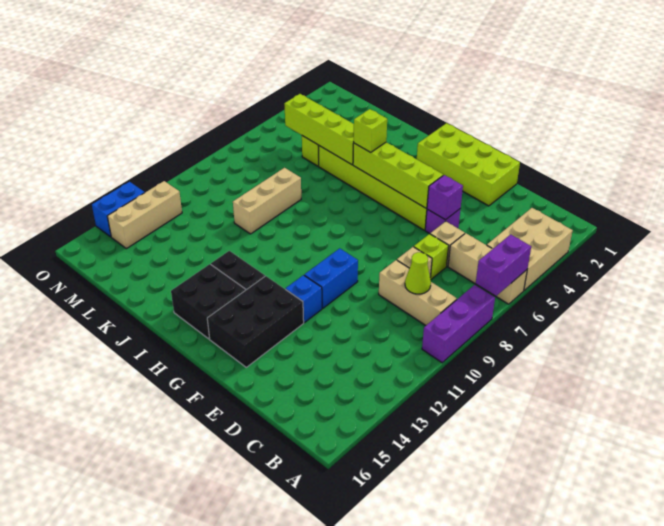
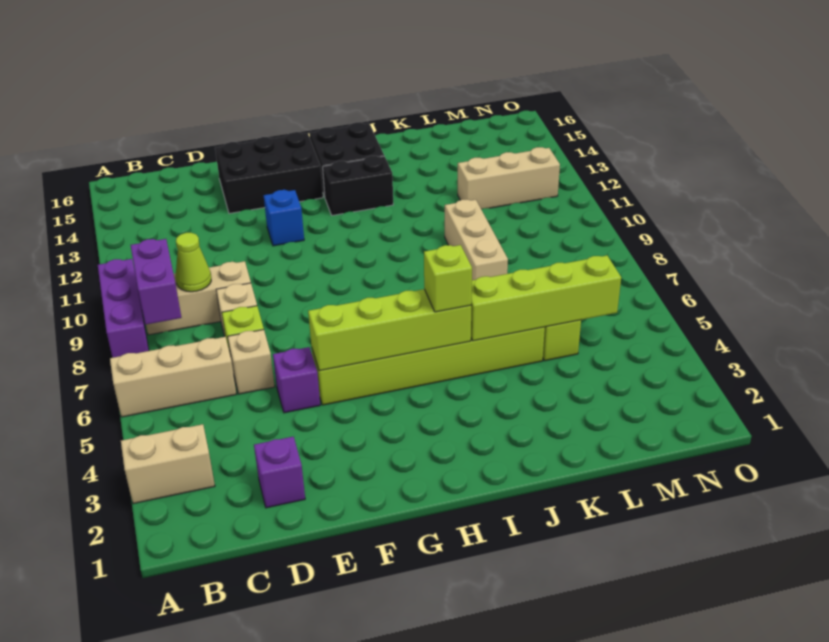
tan brick A3:B5 level 1 -> tan brick A3:B3 level 1
purple brick A6:A7 level 2 -> purple brick B8:B9 level 2
lime brick E1:H2 level 1 -> none
purple brick E5 level 2 -> purple brick D2 level 1
blue brick F10:F11 level 1 -> none
black brick F13:G15 level 1 -> black brick E14:G15 level 1
tan brick N12:N14 level 1 -> tan brick L12:N12 level 1
blue brick O13:O14 level 1 -> none

